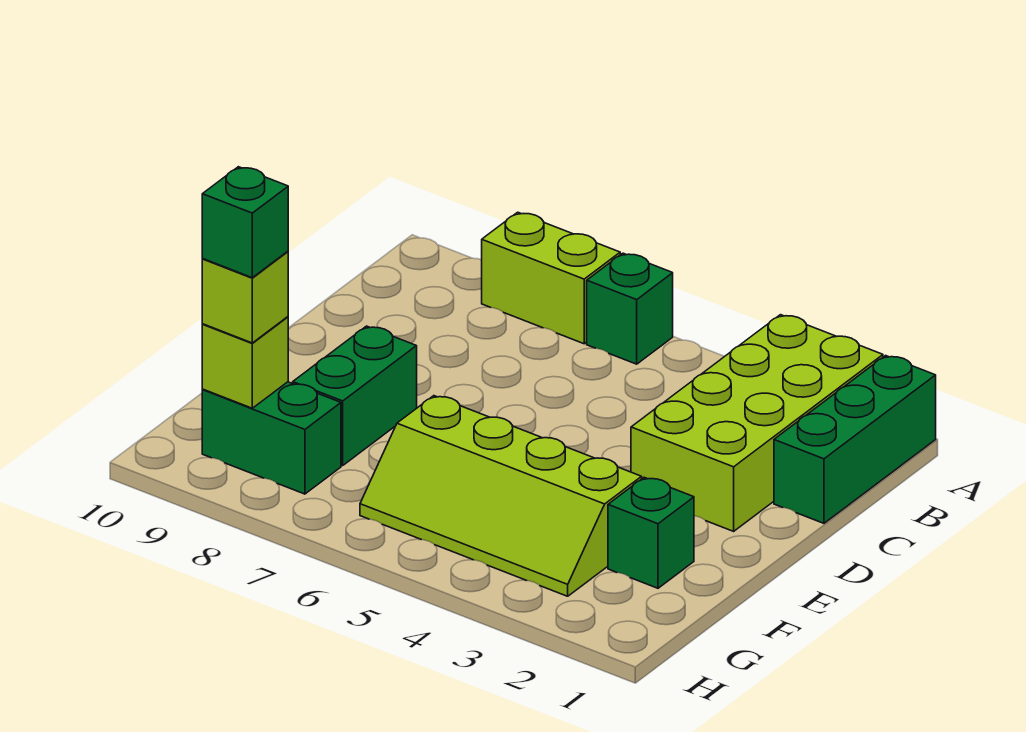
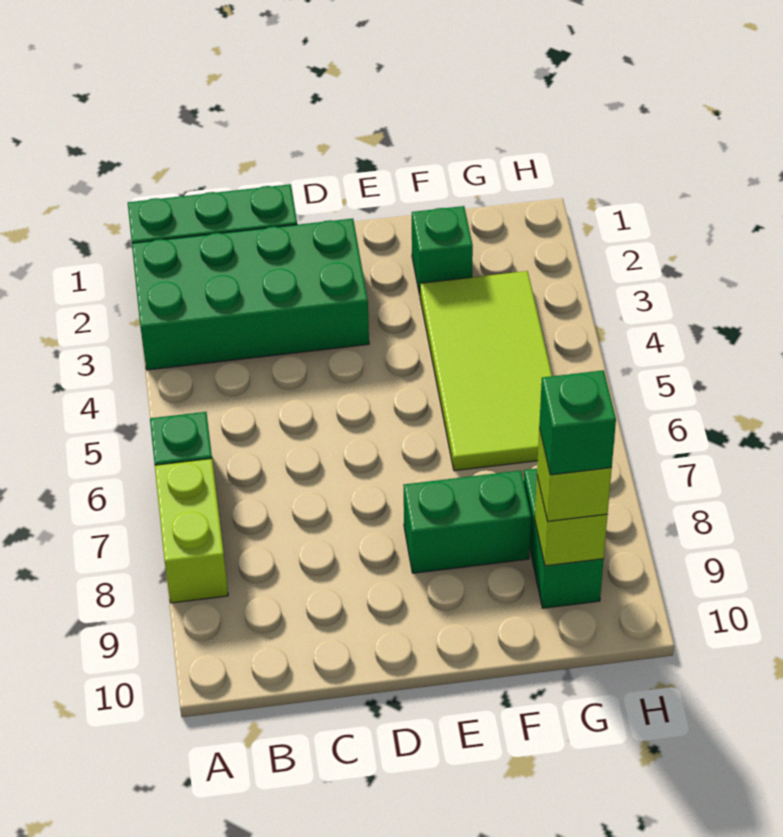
lime brick A2:D3 level 1 -> green brick A2:D3 level 1
lime slope F3:G6 level 1 top F -> lime tile F3:G6 level 1

